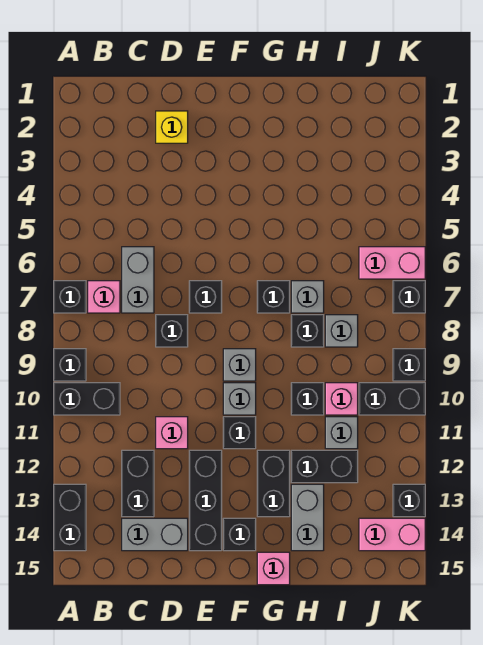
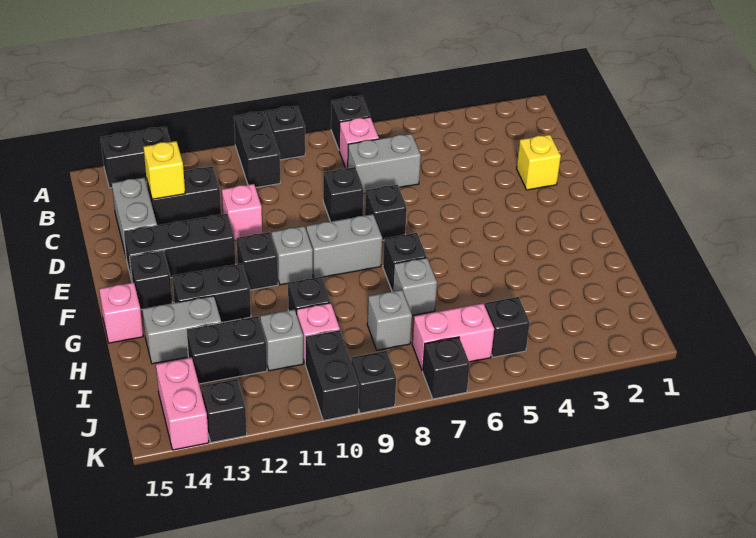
none -> yellow brick C13 level 2
grey brick F9 level 1 -> grey brick F8:F9 level 1
black brick H8 level 1 -> black brick J5 level 1
black brick H12:I12 level 1 -> black brick I12:I13 level 1
pink brick J6:K6 level 1 -> pink brick J6:J7 level 1

